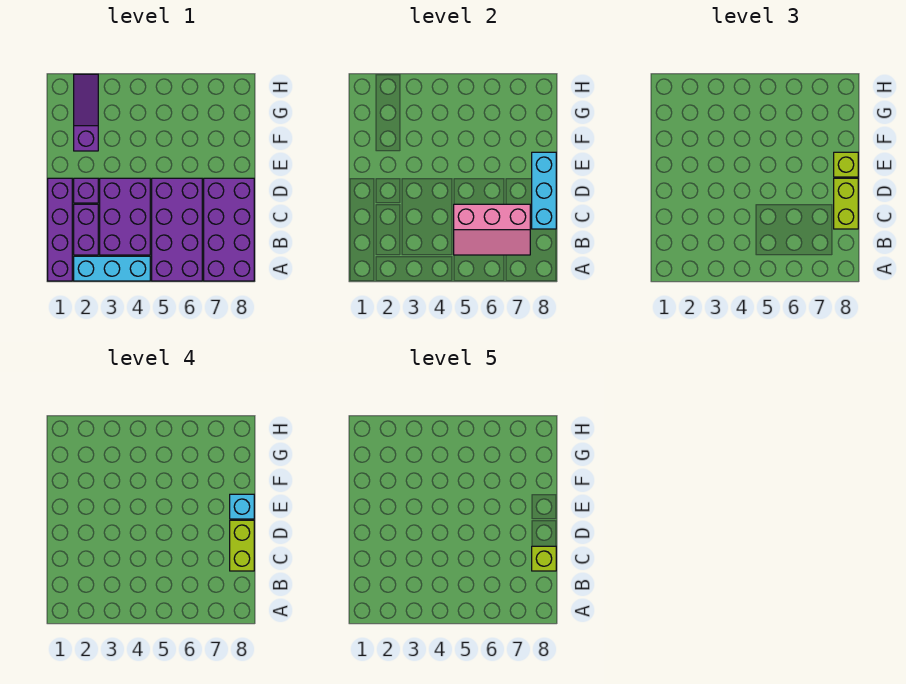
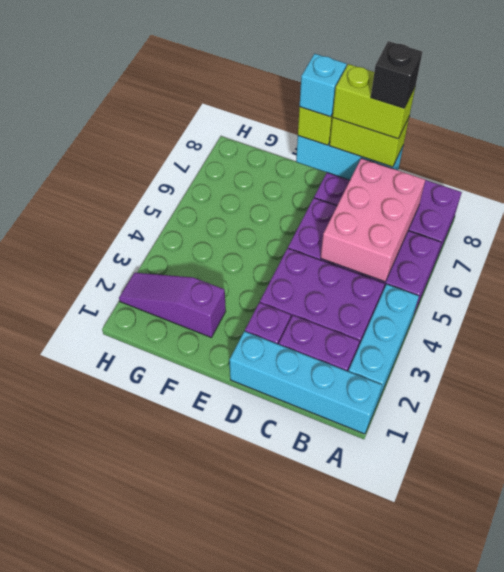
purple brick A1:D1 level 1 -> cyan brick A1:D1 level 1
pink slope B5:C7 level 2 top C -> pink brick B5:C7 level 2
lime brick C8 level 5 -> black brick C8 level 5

